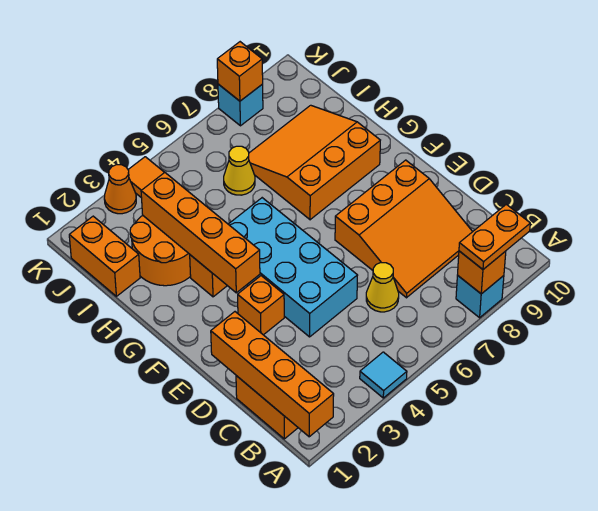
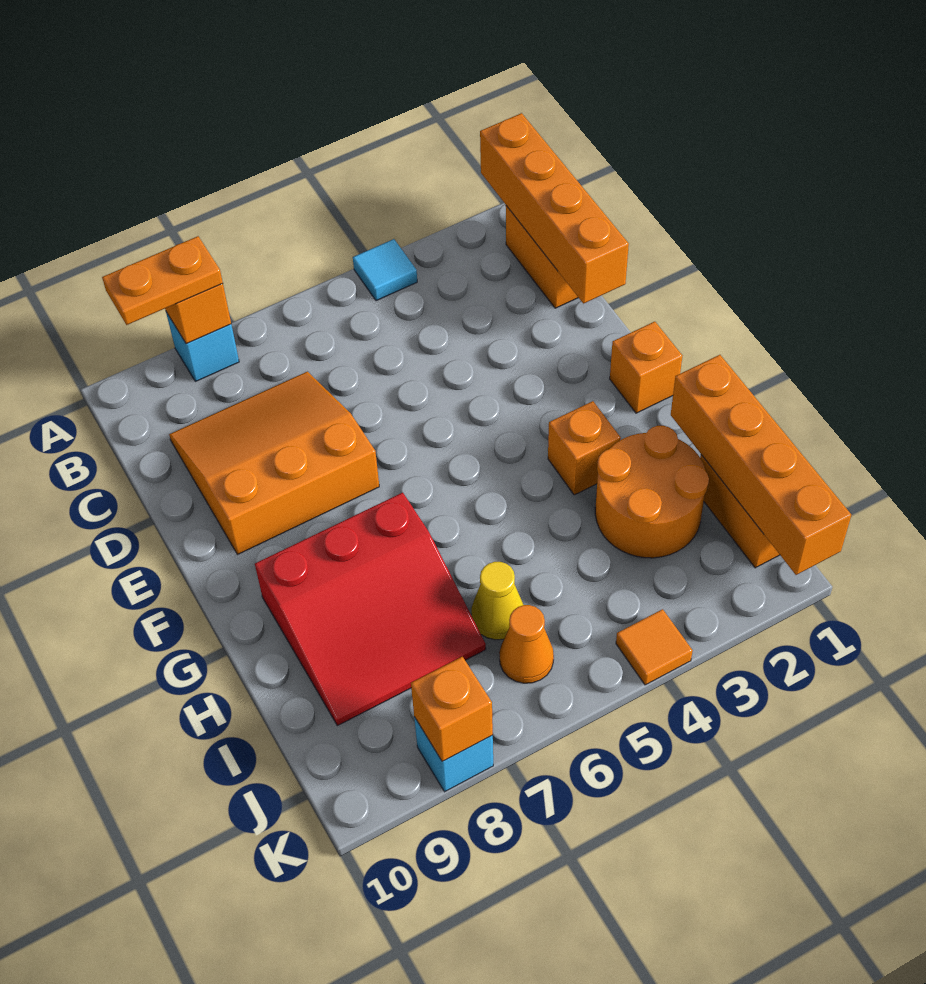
yellow cone C6 level 1 -> none
cyan brick D4:G5 level 1 -> none
orange brick E3 level 1 -> orange brick F1 level 1
orange brick F3:I3 level 2 -> orange brick H1:K1 level 2
orange slope G7:I9 level 1 top G -> red slope G7:I9 level 1 top G
orange cone K3 level 1 -> orange cone J6 level 1

